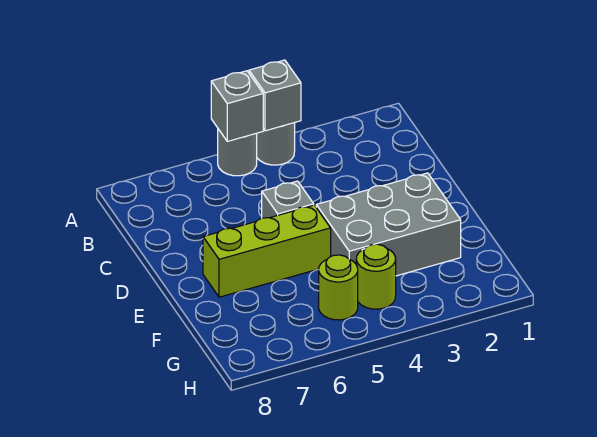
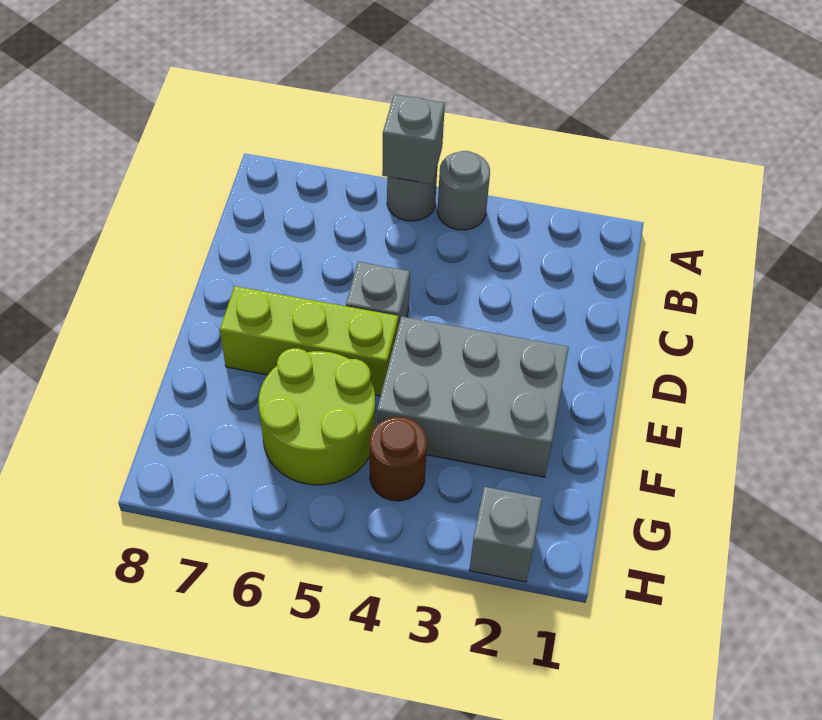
grey brick A4 level 2 -> grey brick H2 level 1
lime round brick G4 level 1 -> brown round brick G4 level 1
lime round brick G5 level 1 -> lime round brick F5:G6 level 1

